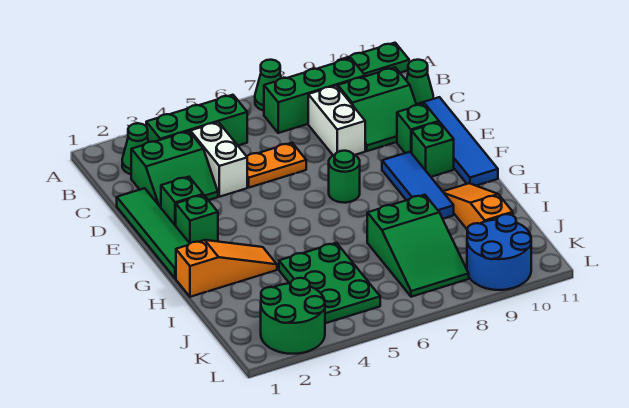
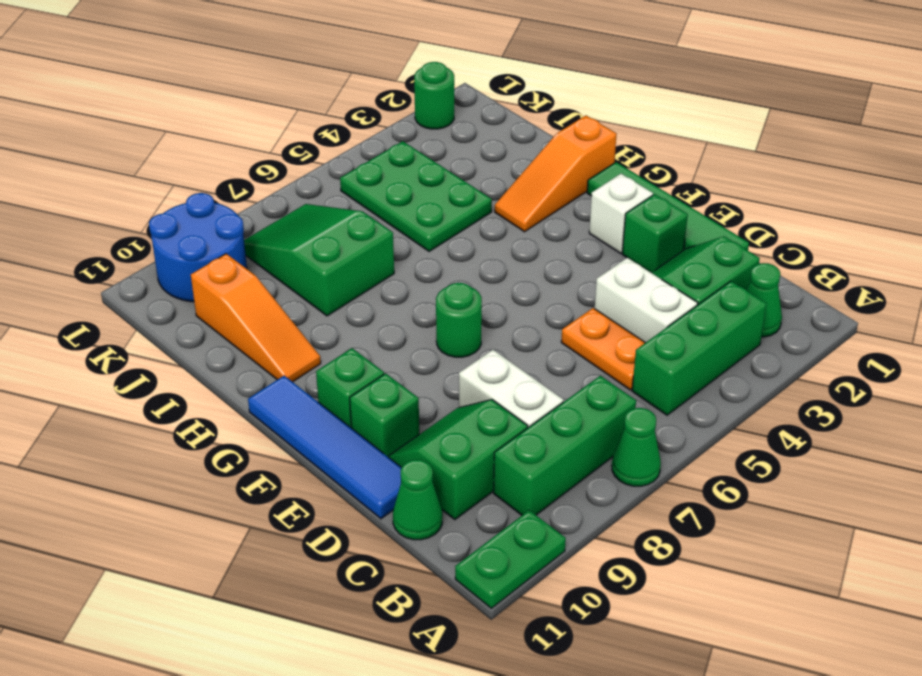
orange plate D5:D6 level 1 -> orange plate C5:D5 level 1
green brick F2 level 1 -> white brick F2 level 1
blue tile F9:H9 level 1 -> none
green round brick K2:L3 level 1 -> green round brick L2 level 1

